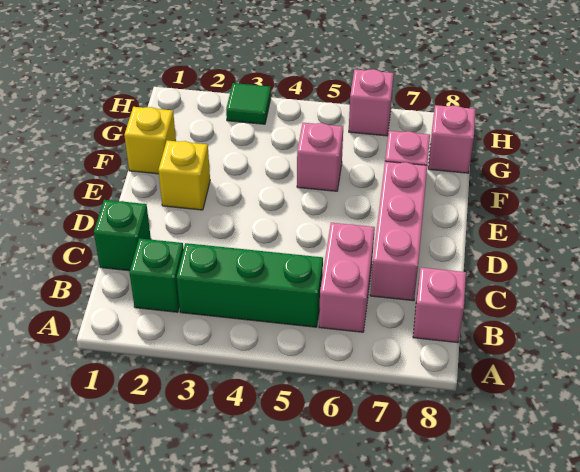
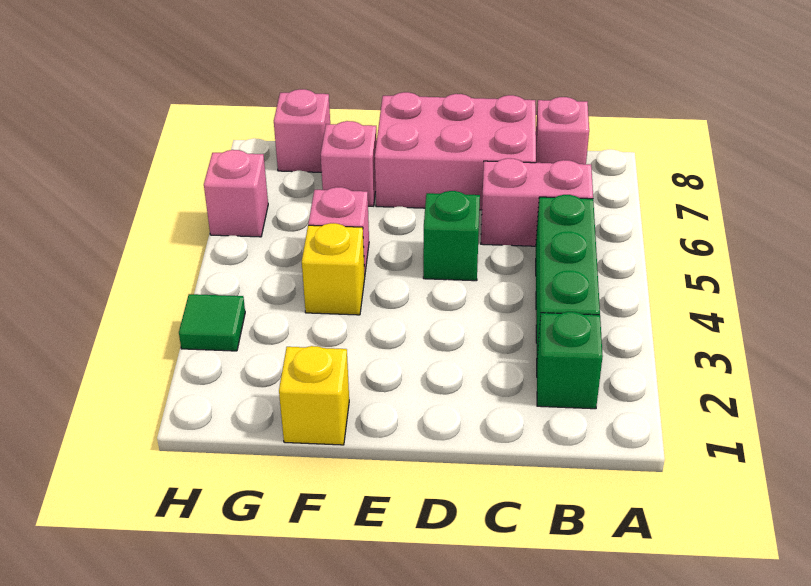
green brick C1 level 1 -> green brick D5 level 1
pink brick C7:E7 level 1 -> pink brick C7:E8 level 1
yellow brick E2 level 1 -> yellow brick F4 level 1

